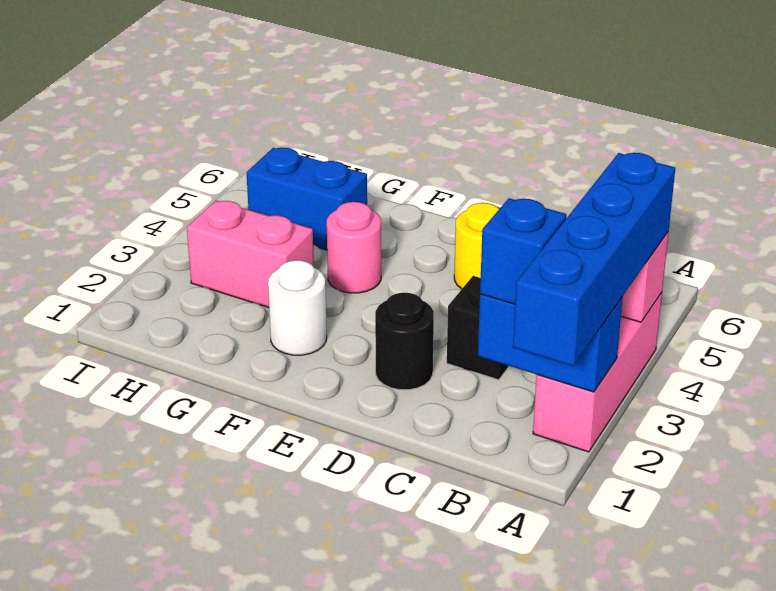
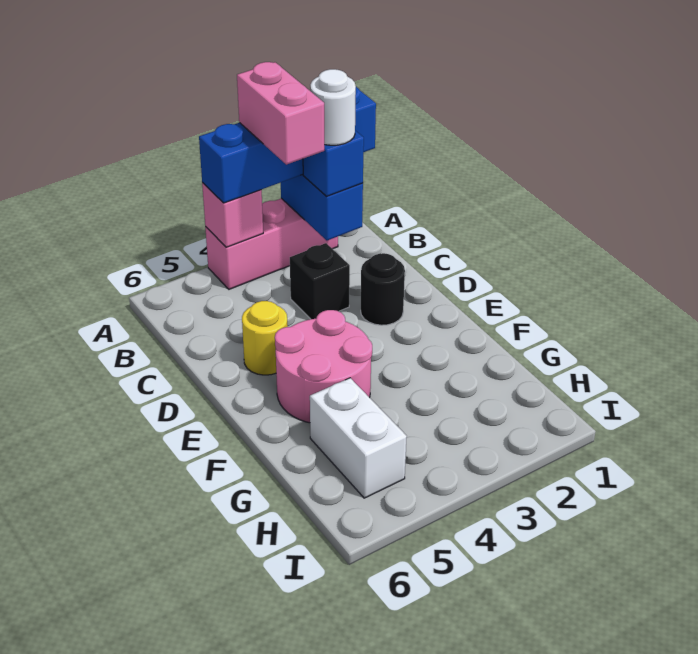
white round brick F2 level 1 -> white round brick B2 level 4
pink round brick F4 level 1 -> pink round brick E4:F5 level 1
pink brick G3:H3 level 1 -> pink brick A3:B3 level 4
blue brick G5:H5 level 1 -> white brick G5:H5 level 1

